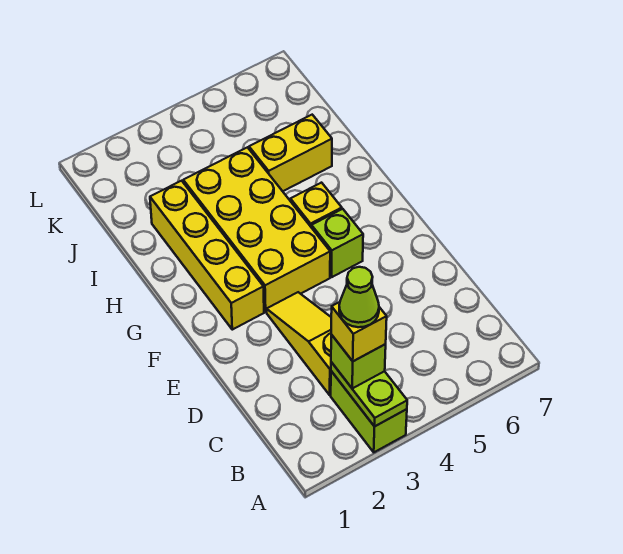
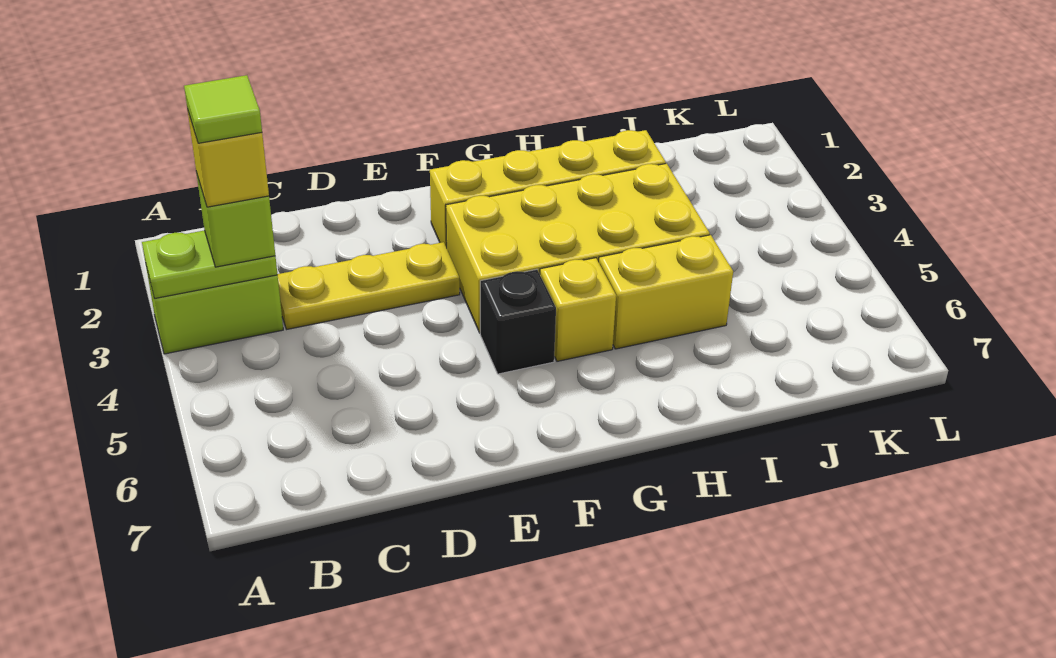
lime cone B3 level 5 -> lime tile B3 level 5
yellow slope C3:E3 level 1 top C -> yellow plate C3:E3 level 1
lime brick F5 level 1 -> black brick F5 level 1
yellow brick I5:I6 level 1 -> yellow brick H5:I5 level 1

